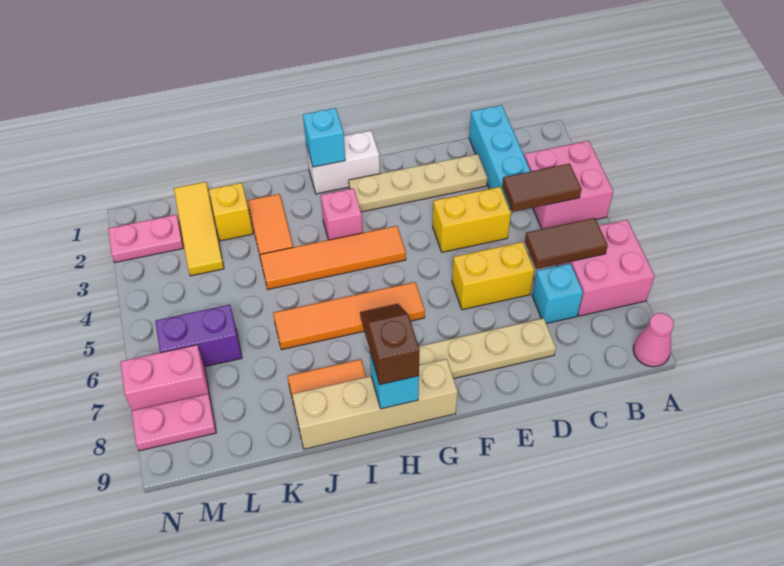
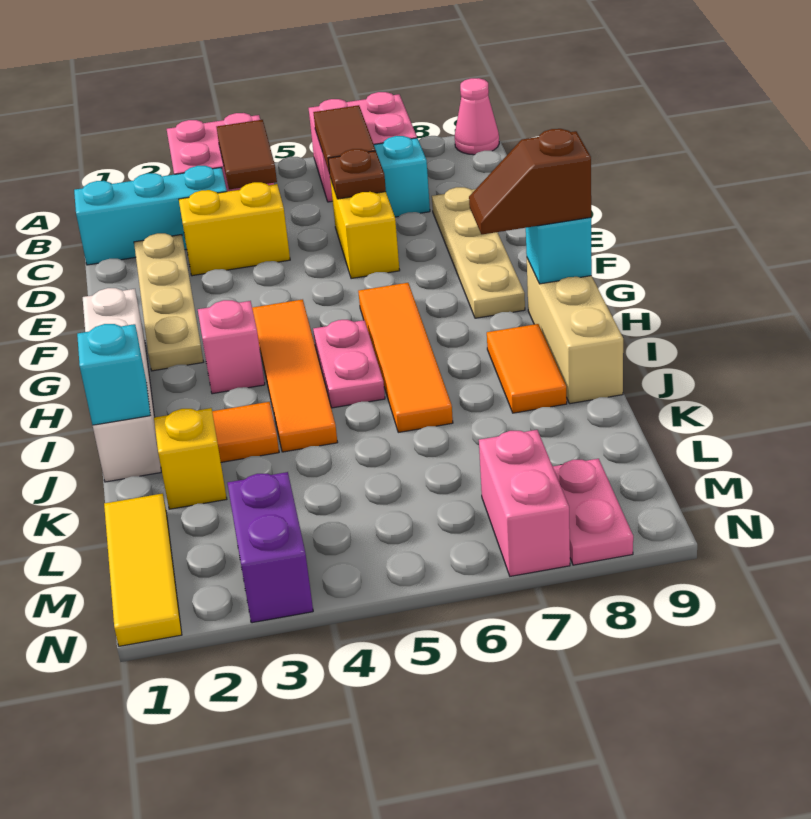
yellow brick D4:E4 level 1 -> yellow brick D3:D4 level 1
none -> brown plate D6 level 2
white brick G1:H1 level 1 -> white brick G1:J1 level 1
tan brick G9:J9 level 1 -> tan brick H9:J9 level 1
cyan brick H1 level 2 -> cyan brick J1 level 2
yellow tile L1:L3 level 1 -> yellow tile L1:N1 level 1
purple brick L6:M6 level 1 -> purple brick M3:N3 level 1
pink plate M2:N2 level 1 -> pink plate H5:I5 level 1

